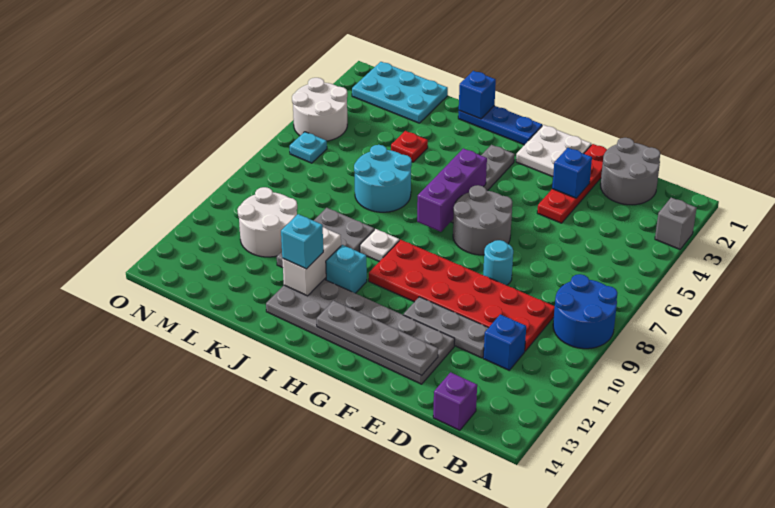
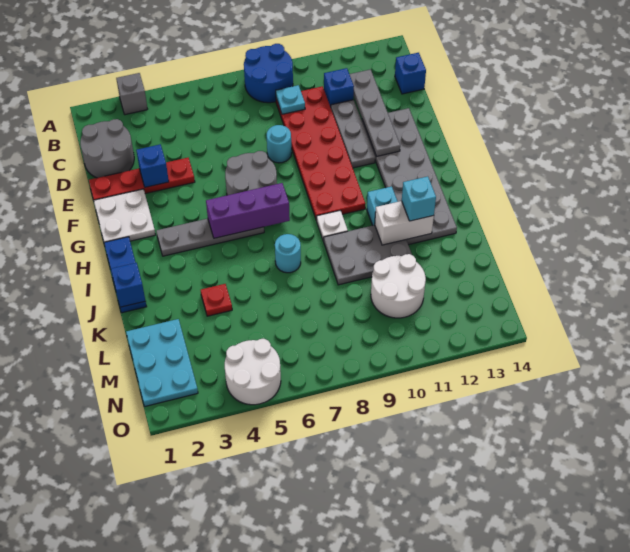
purple brick C14 level 1 -> blue brick C14 level 1
grey plate E13:H13 level 2 -> grey plate C12:F12 level 2
cyan round brick J6:K7 level 1 -> cyan round brick J7 level 1
cyan plate N6 level 1 -> cyan plate C9 level 2

